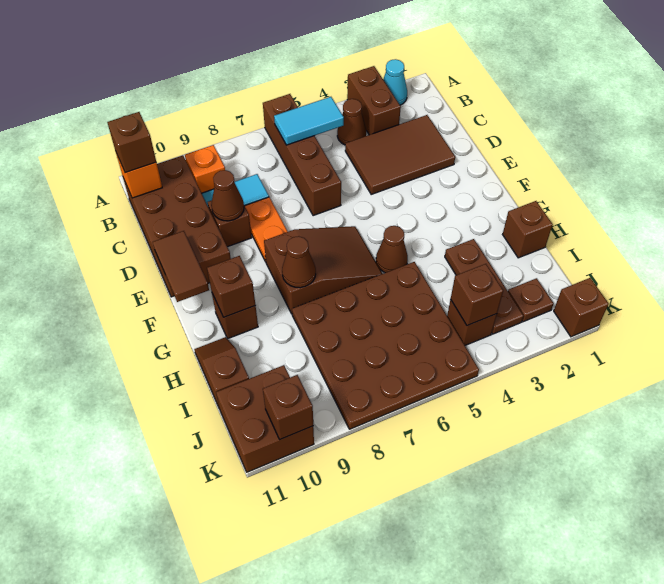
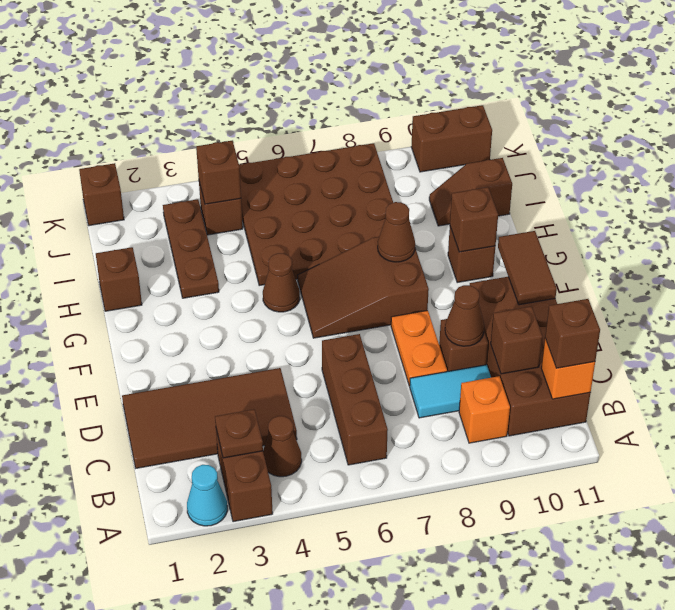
brown brick A6:D6 level 1 -> brown brick B6:D6 level 1
cyan tile B5:B6 level 2 -> none
brown tile C2:D4 level 1 -> brown tile C1:D4 level 1
brown slope H11:I11 level 1 top I -> brown slope I10:I11 level 1 top 11
brown plate J2 level 1 -> brown plate B3 level 2
brown brick J10:K11 level 1 -> brown brick K10:K11 level 1
brown brick K10 level 2 -> brown brick C10 level 2

